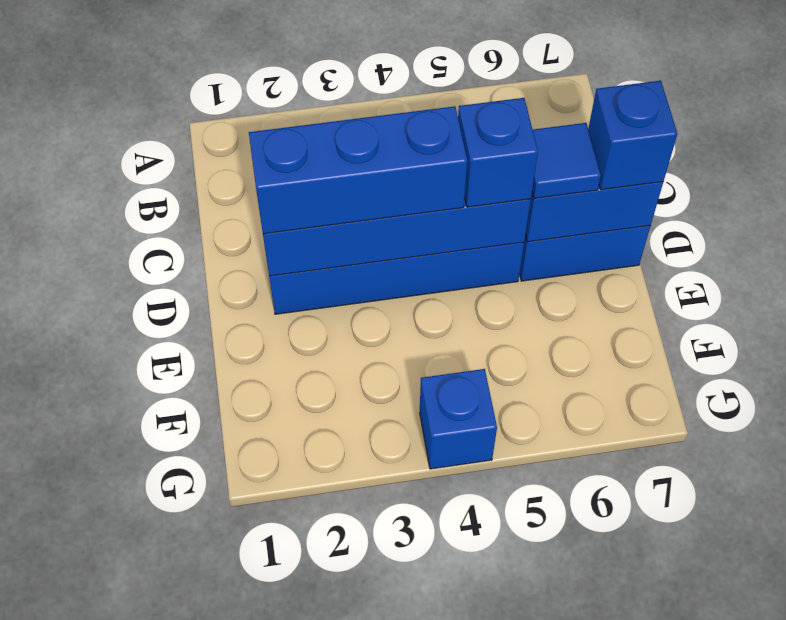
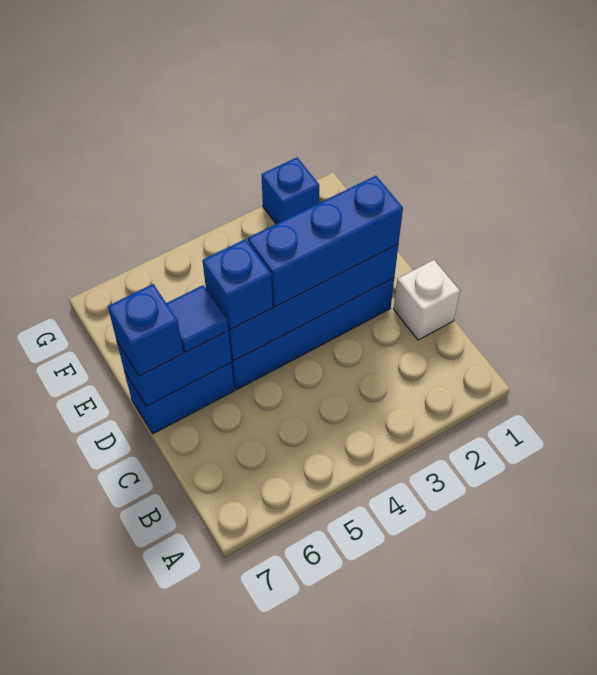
none -> white brick C1 level 1
blue brick G4 level 1 -> blue brick G2 level 1

